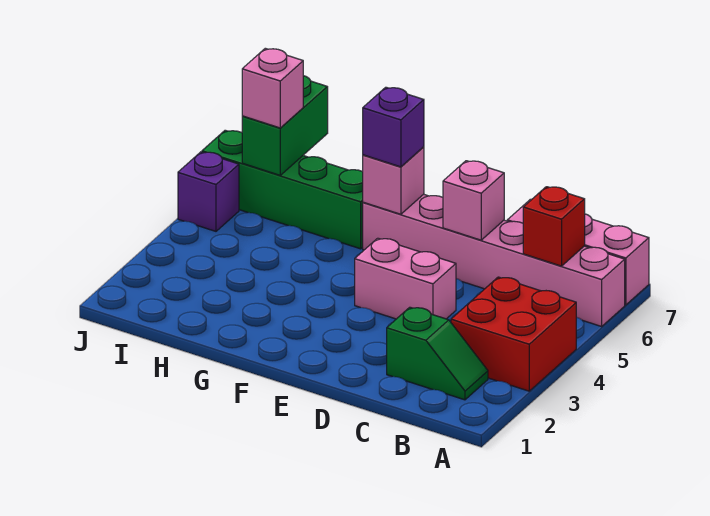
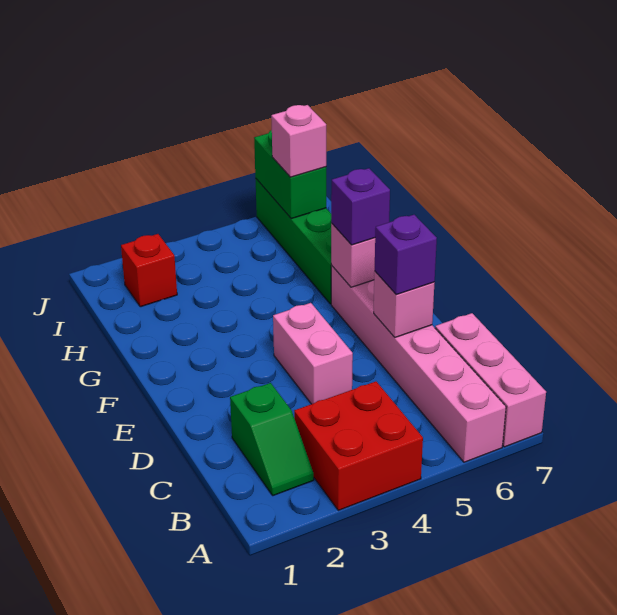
red brick B6 level 2 -> red brick I2 level 1
green brick I6:I7 level 2 -> green brick I6:J6 level 2
purple brick J5 level 1 -> purple brick D6 level 3

